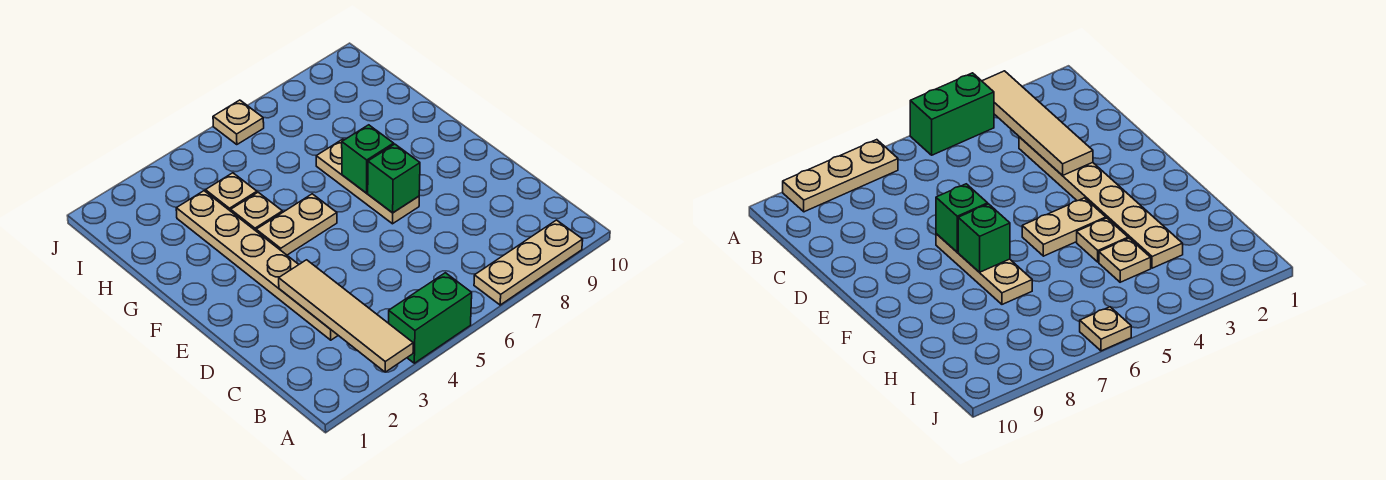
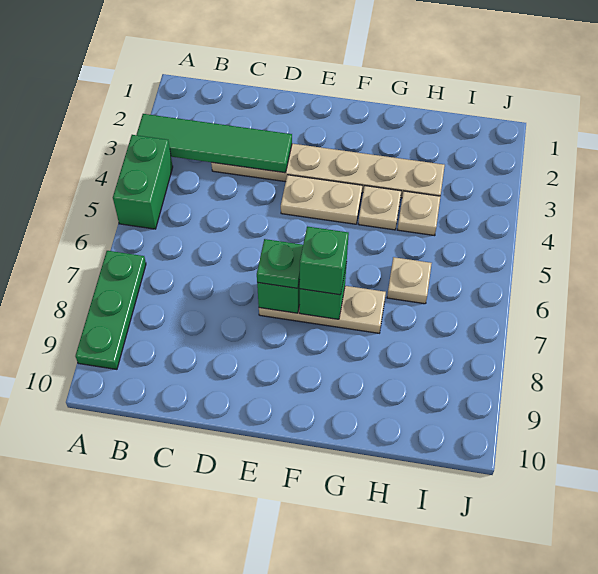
tan tile A3:D3 level 2 -> green tile A3:D3 level 2
tan plate A7:A9 level 1 -> green plate A7:A9 level 1
none -> green plate E7 level 3
tan plate F4:F5 level 1 -> tan plate E4:F4 level 1
none -> green brick F7 level 3
tan plate J6 level 1 -> tan plate H6 level 1

